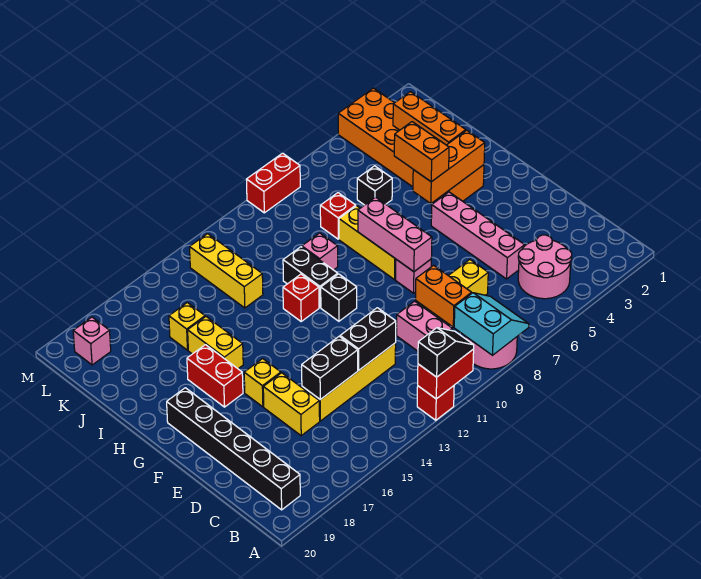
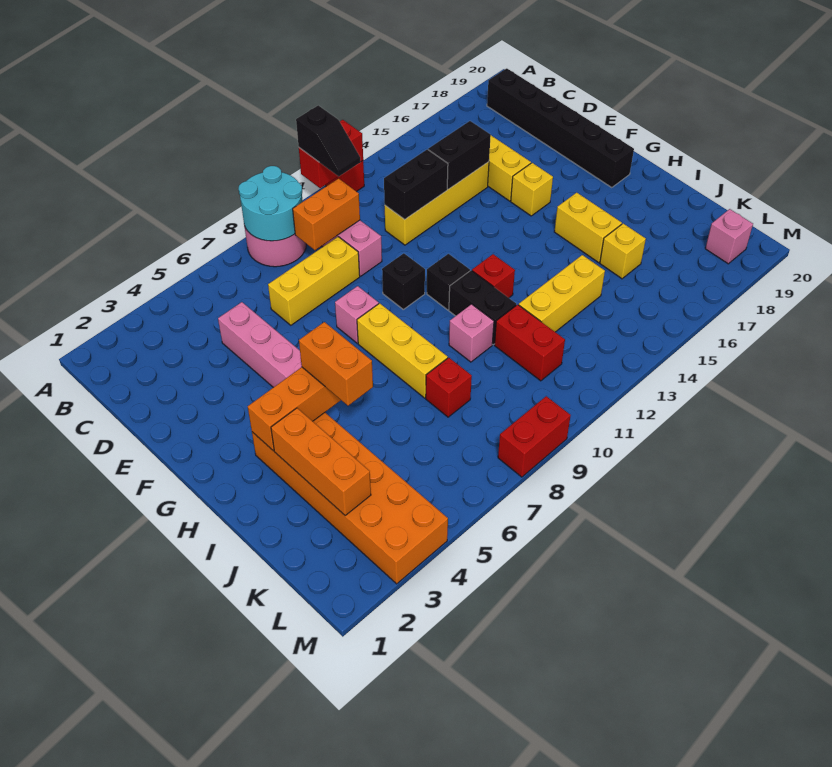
cyan slope A8:B9 level 2 top 9 -> cyan round brick A8:B9 level 2
black slope A11:A12 level 3 top 12 -> black slope A11:B11 level 3 top A
pink round brick B4:C5 level 1 -> none
orange brick C9:D9 level 2 -> orange brick C9:C10 level 2
pink brick F8:H8 level 2 -> none
red brick G17:H17 level 1 -> red brick J11:K11 level 1
black brick J6 level 1 -> black brick F10 level 1
yellow brick J13:L13 level 1 -> yellow brick J12:J14 level 1

